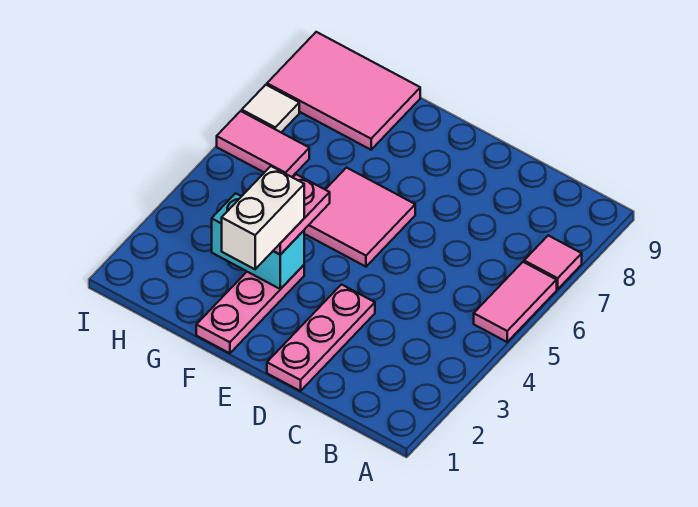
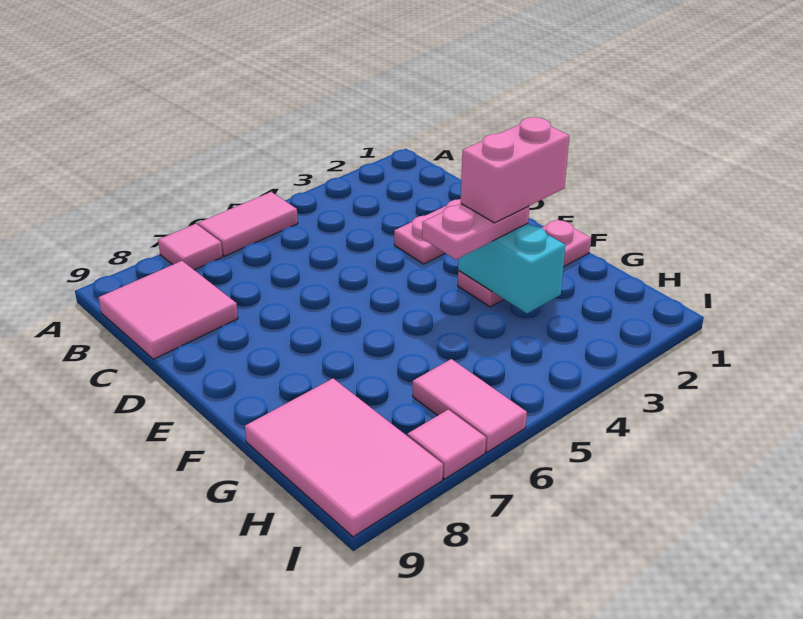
pink tile E5:F6 level 1 -> pink tile B8:C9 level 1
white brick F2:F3 level 4 -> pink brick F2:F3 level 4
white tile I7 level 1 -> pink tile I7 level 1

